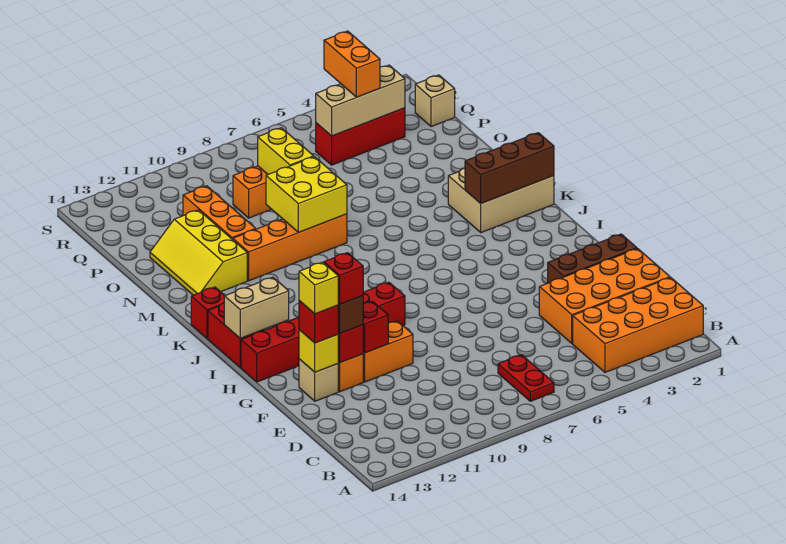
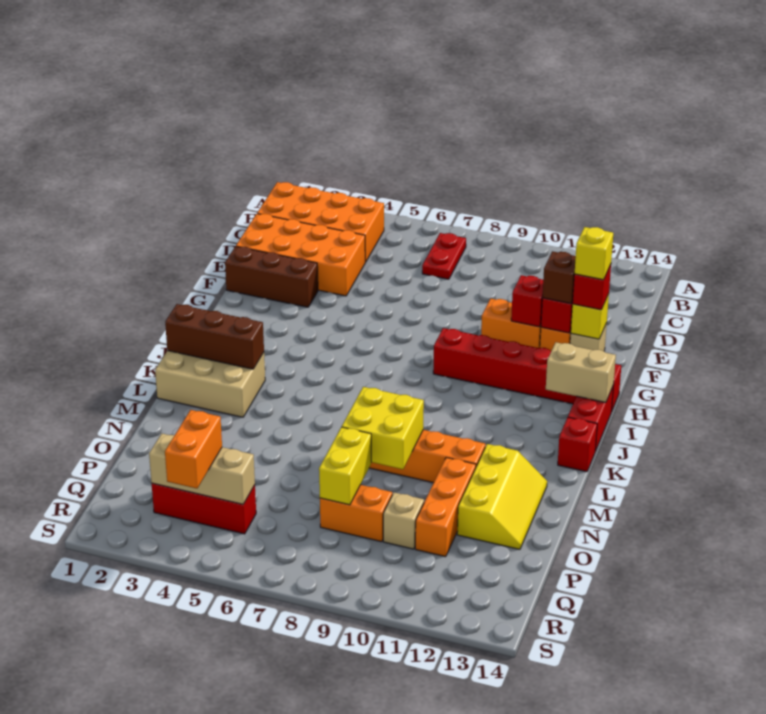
red brick F12 level 4 -> none
tan brick Q1 level 1 -> tan brick P10 level 1

